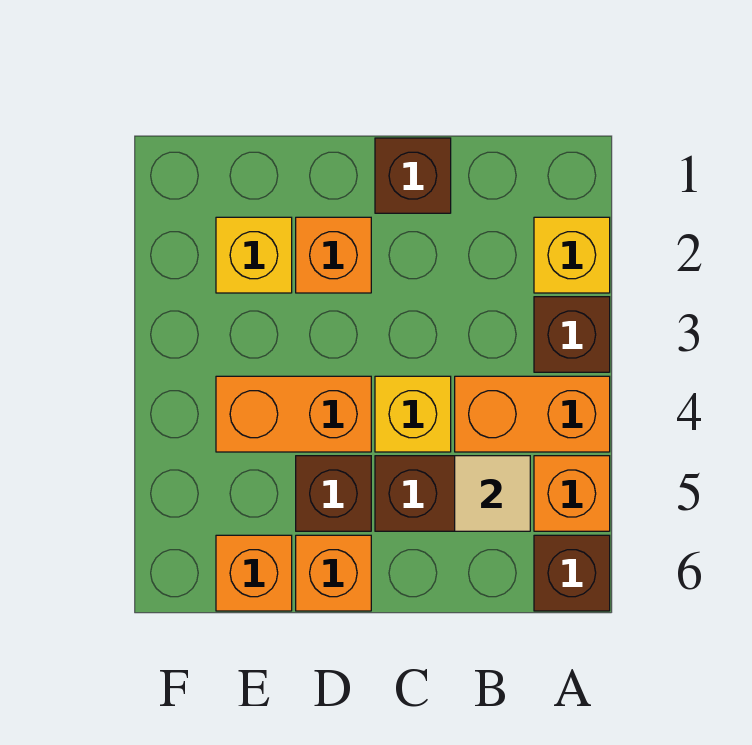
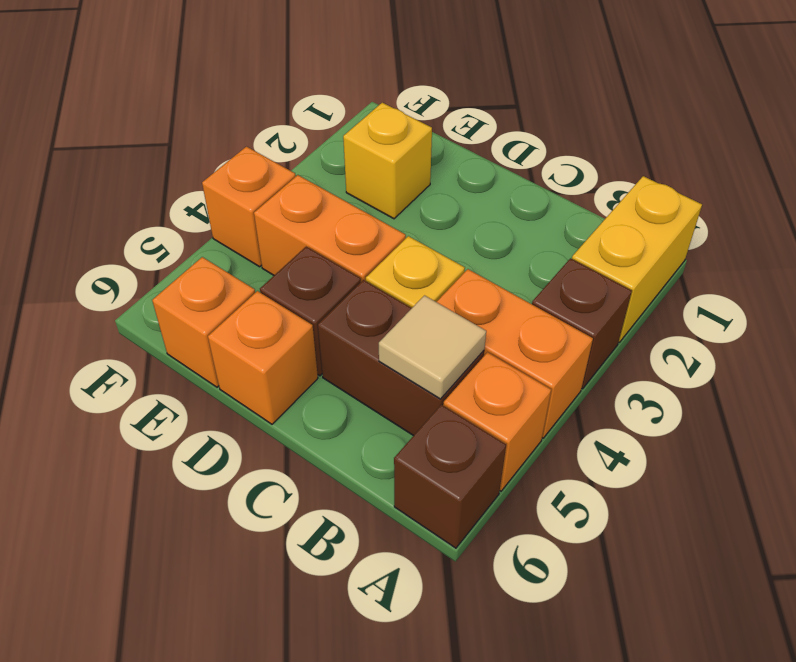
yellow brick A2 level 1 -> yellow brick A1:A2 level 1
brown brick C1 level 1 -> none
orange brick D2 level 1 -> orange brick F4 level 1

